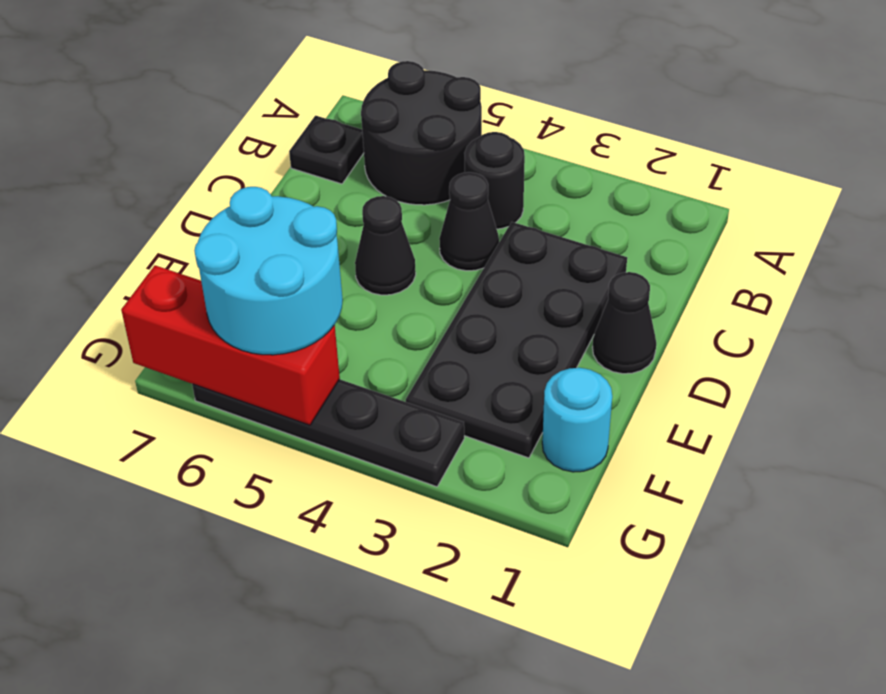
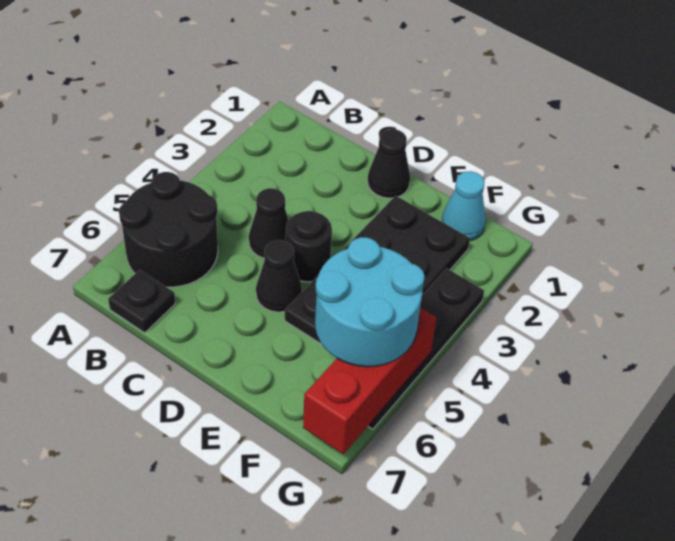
black round brick B4 level 1 -> black round brick D4 level 1
black plate C2:F3 level 1 -> black plate E2:F5 level 1
cyan round brick F1 level 1 -> cyan cone F1 level 1

